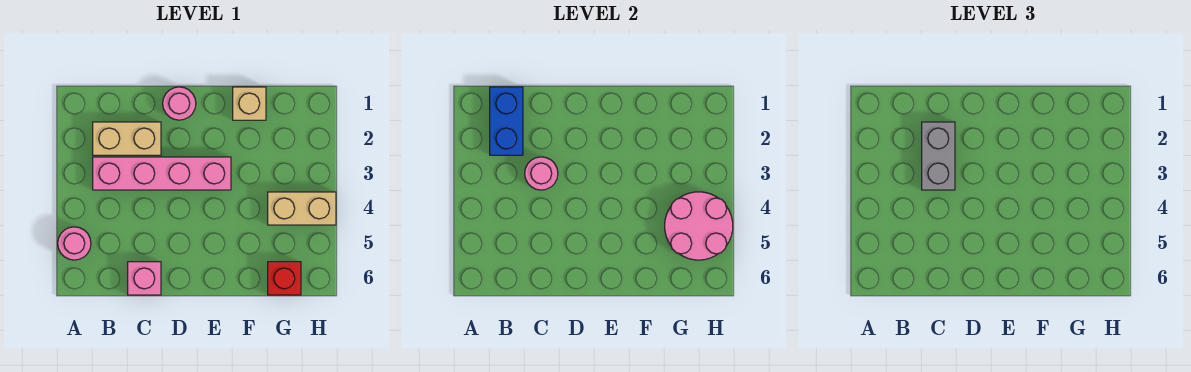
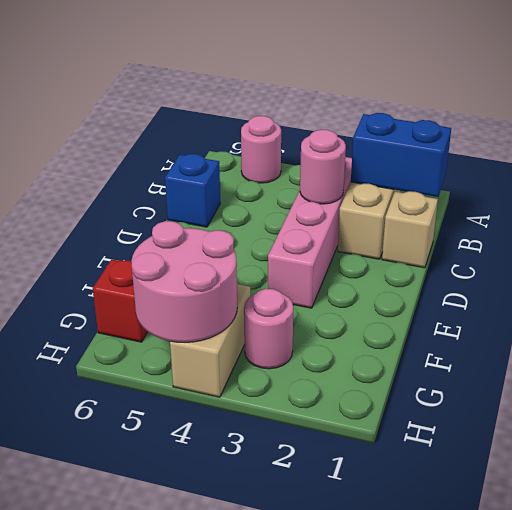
grey brick C2:C3 level 3 -> none
pink brick C6 level 1 -> blue brick C6 level 1
pink round brick D1 level 1 -> pink round brick G3 level 1
tan brick F1 level 1 -> tan brick C1 level 1

